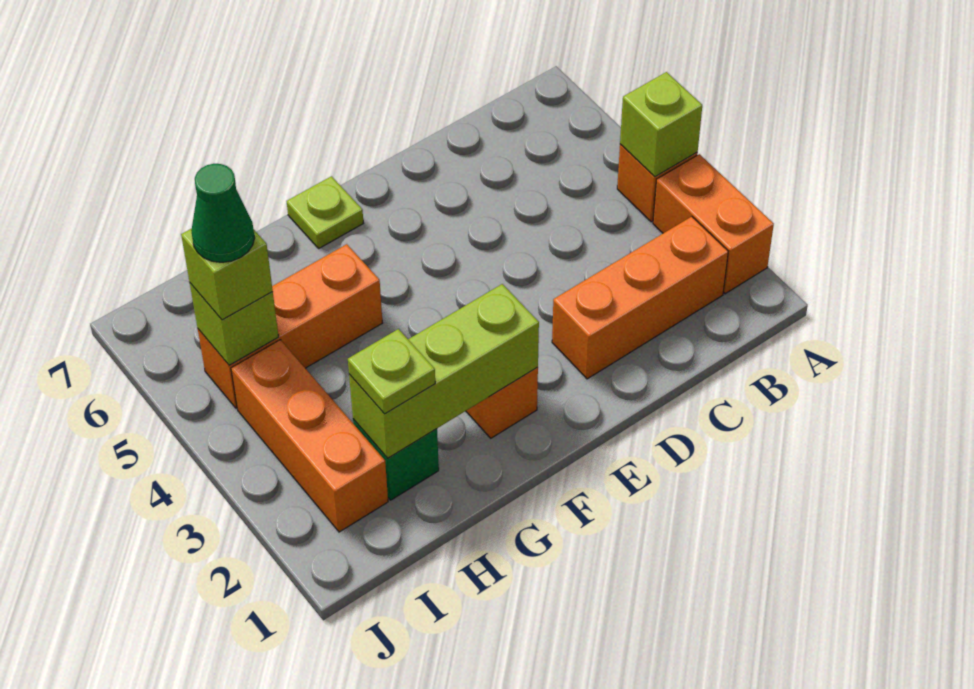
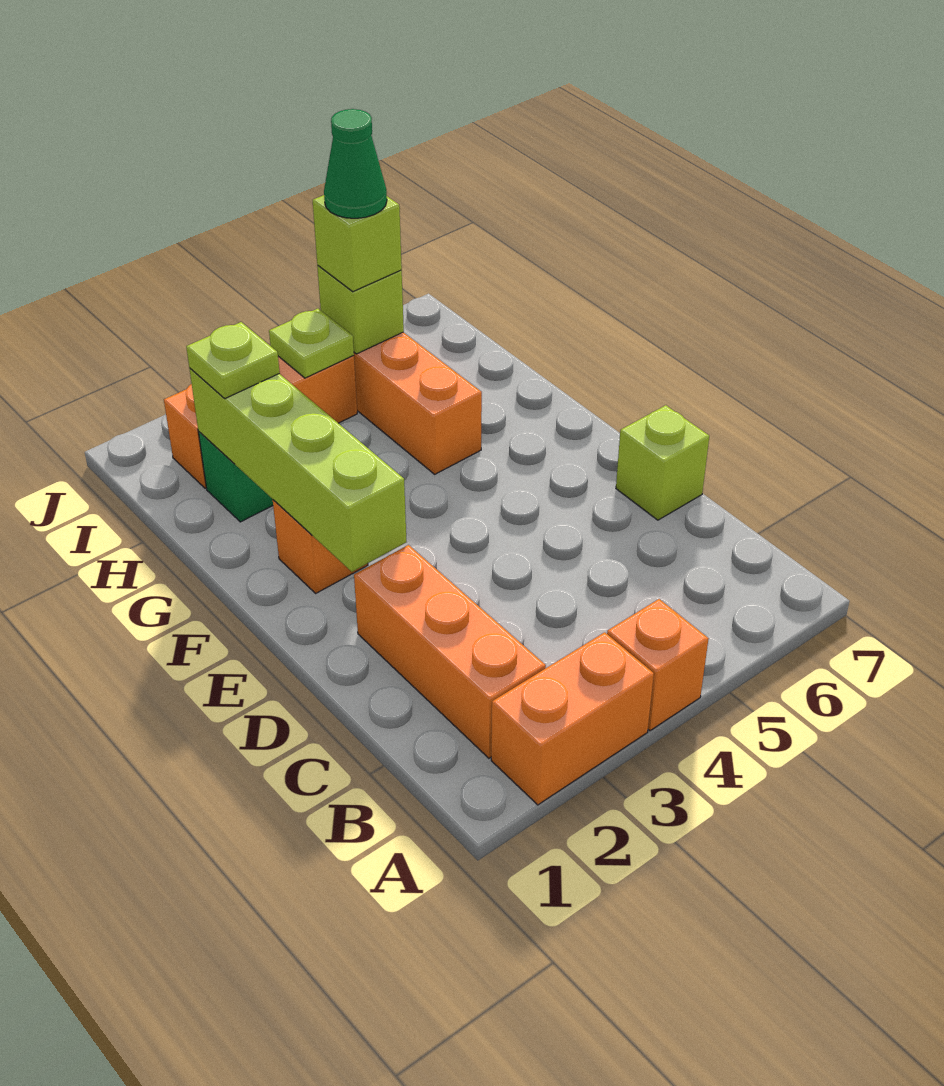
lime brick A4 level 2 -> lime brick D7 level 1
lime brick F2:H2 level 2 -> lime brick E2:H2 level 2
lime plate F7 level 1 -> lime plate I4 level 2

